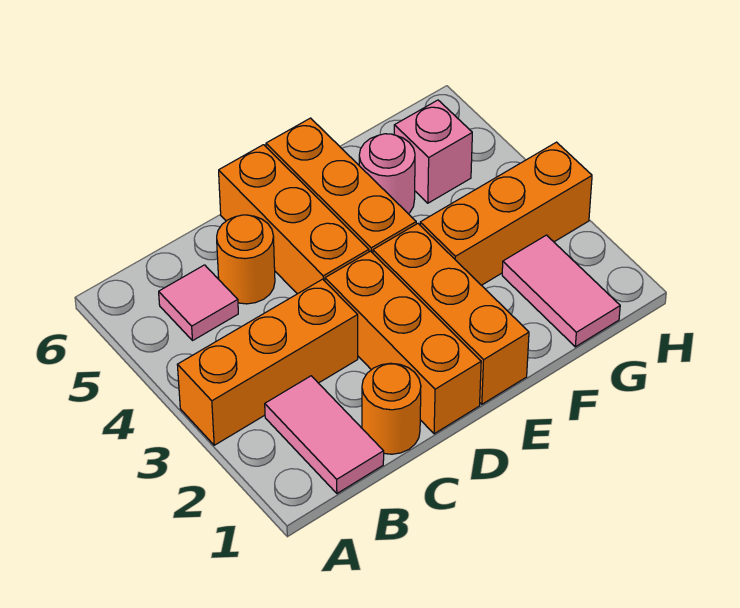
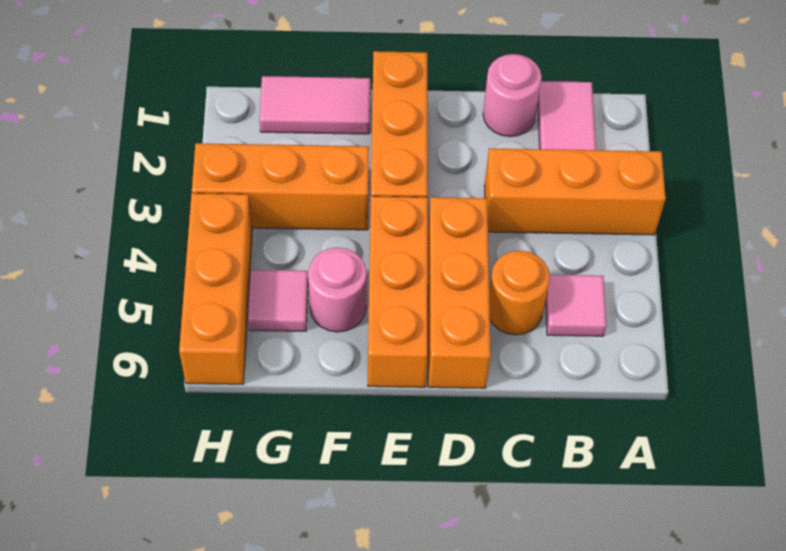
orange round brick C1 level 1 -> pink round brick C1 level 1
orange brick D1:D3 level 1 -> orange brick H4:H6 level 1
pink tile G1:G2 level 1 -> pink tile F1:G1 level 1
pink brick G5 level 1 -> pink tile G5 level 1

